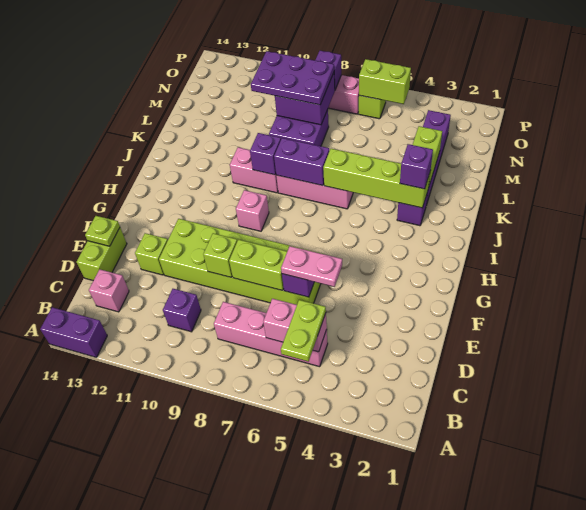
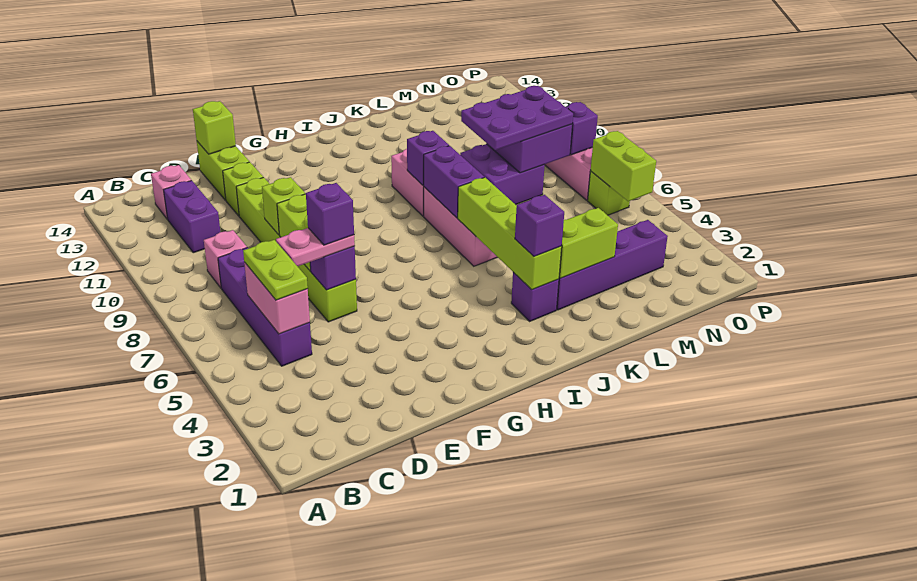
purple brick A13:A14 level 1 -> purple brick C11:C12 level 1
lime plate B5:C5 level 3 -> lime plate C5:C6 level 3
pink brick C5:C8 level 1 -> purple brick C5:C8 level 1
purple brick C10 level 1 -> purple brick E6 level 4
lime brick D14:E14 level 1 -> lime brick E13:E14 level 1
pink plate E5:E6 level 3 -> pink plate D6:E6 level 3
lime brick E6:F11 level 1 -> lime brick E6:E11 level 1
lime plate E14 level 2 -> lime brick E14 level 2
pink brick H9 level 1 -> pink brick C9 level 1
purple plate M8:N10 level 3 -> purple plate L8:N9 level 3

